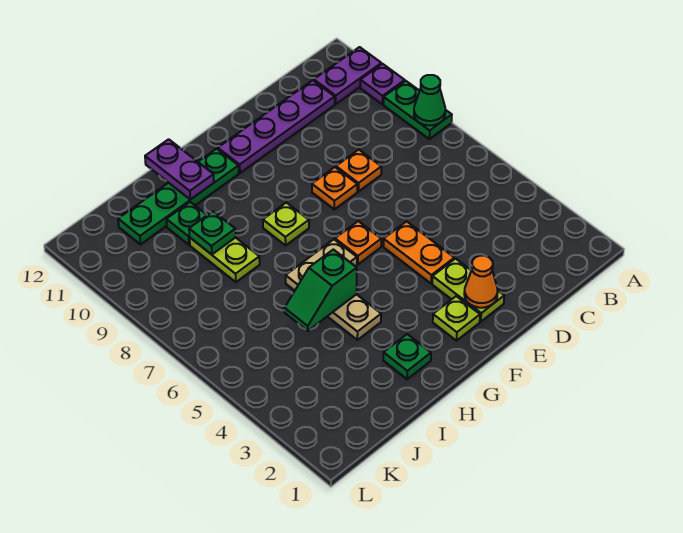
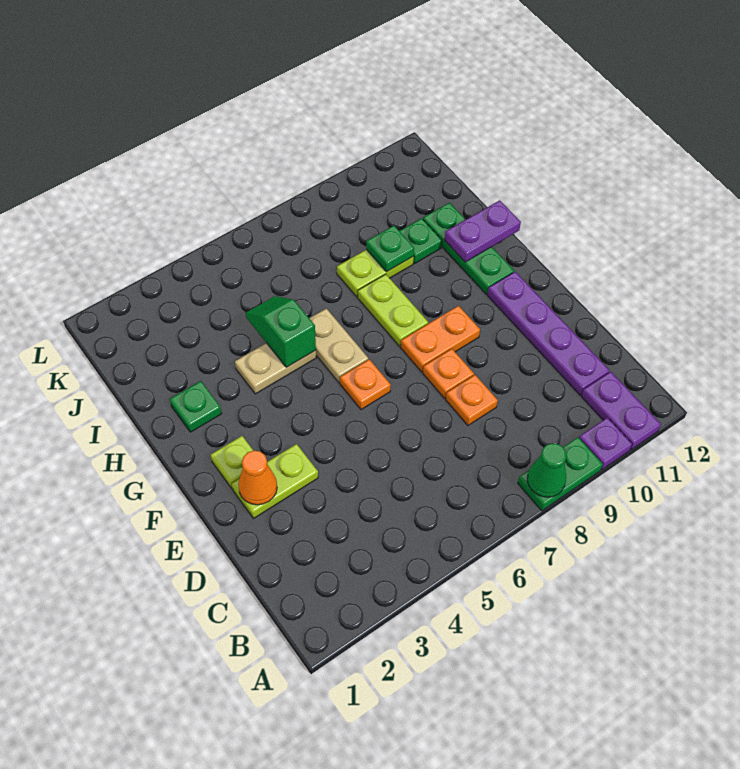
orange plate E4:E5 level 1 -> orange plate F8:F9 level 1
lime plate G8 level 1 -> lime plate G8:H8 level 1
green plate G11:J11 level 1 -> green plate G11:I11 level 1

